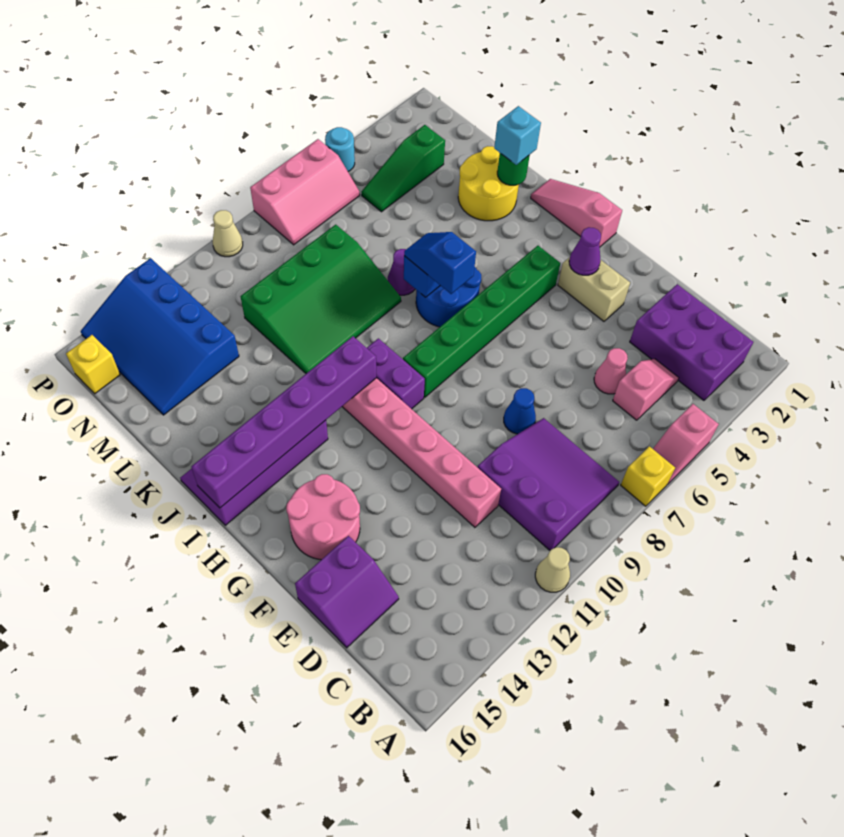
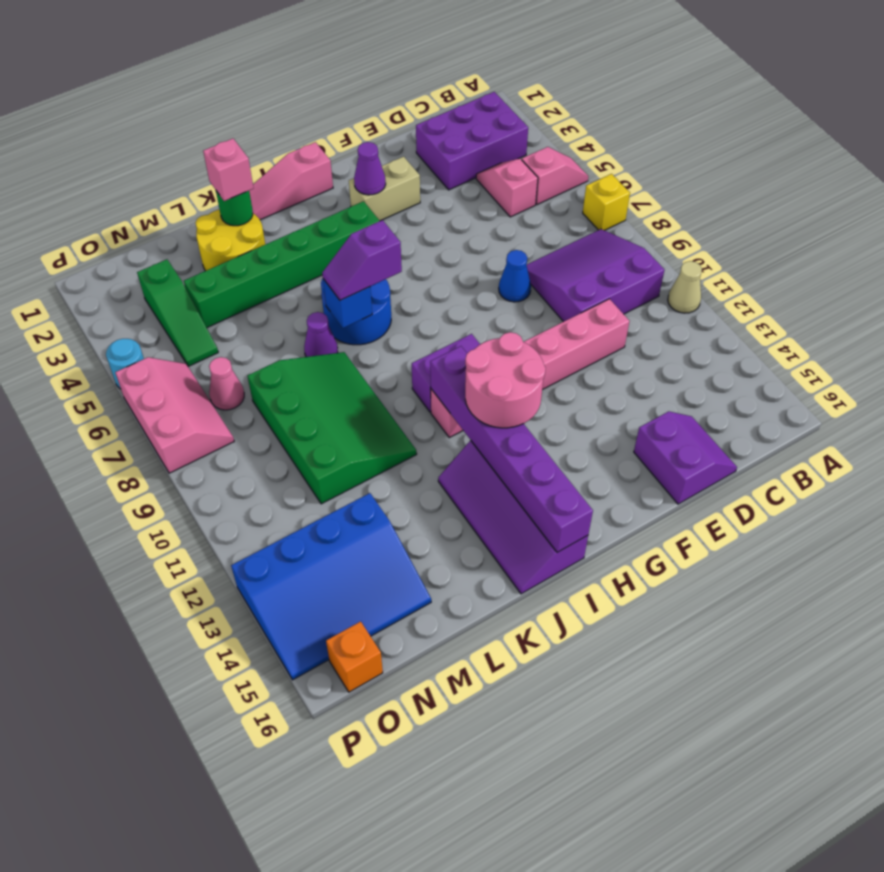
pink slope A5:A6 level 1 top 5 -> pink slope A5:B5 level 1 top B
pink cone D5 level 1 -> pink cone N7 level 1
pink round brick F14:G15 level 1 -> pink round brick H12:I13 level 3
green brick H4:H9 level 1 -> green brick H4:M4 level 1
blue slope I7:J7 level 3 top I -> purple slope I7:J7 level 3 top I
cyan brick K2 level 3 -> pink brick K2 level 3
yellow brick O16 level 1 -> orange brick O16 level 1
tan cone P10 level 1 -> none

